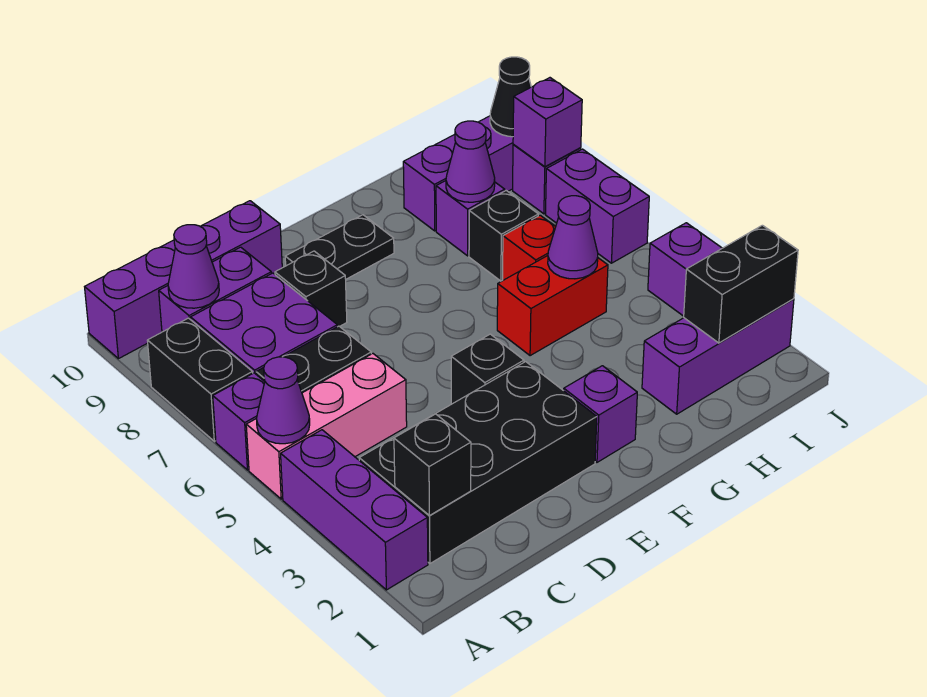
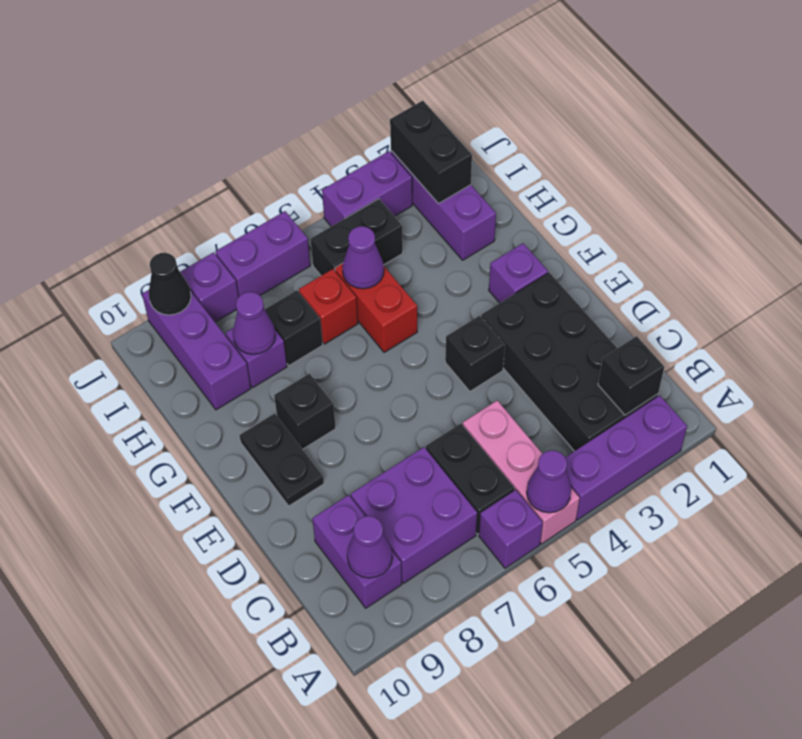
black brick A7:A8 level 1 -> black brick I4:I5 level 1
purple brick A10:D10 level 1 -> none
black brick D8 level 1 -> black brick F8 level 1
purple brick J8 level 2 -> none

